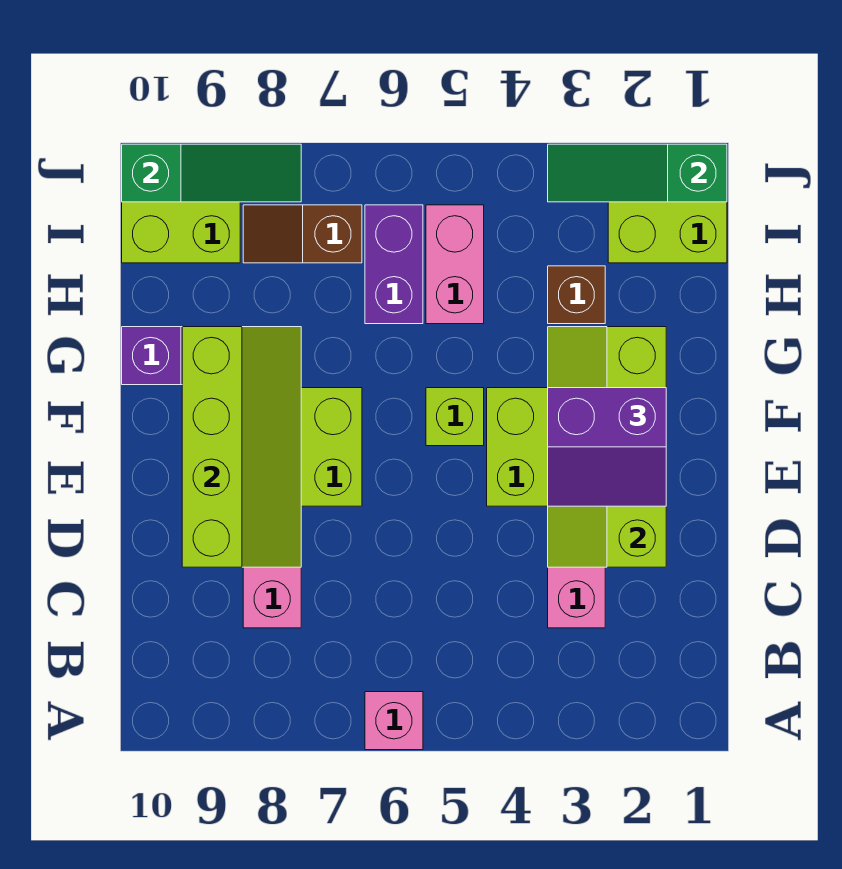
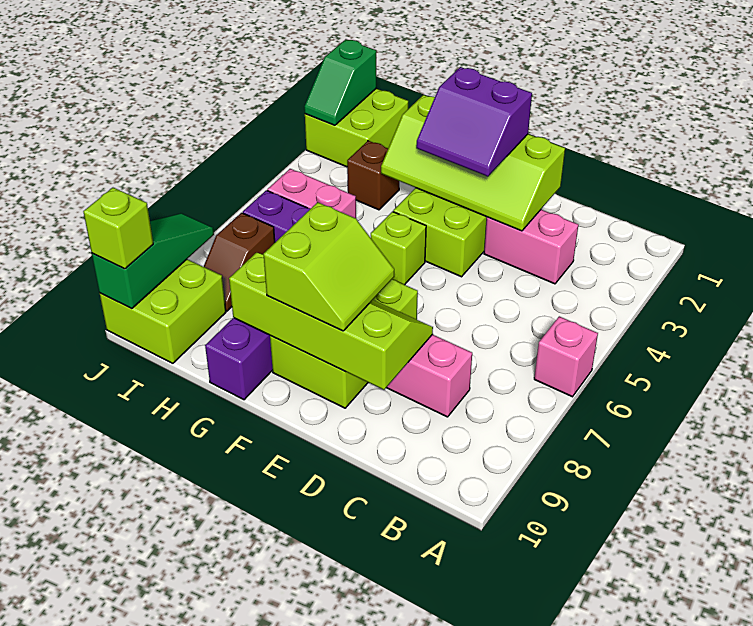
purple slope E2:F3 level 3 top F -> purple slope E2:F3 level 3 top 2
none -> lime slope E8:F9 level 3 top F
green slope J1:J3 level 2 top 1 -> green slope J1:J2 level 2 top 1
none -> lime brick J10 level 3

